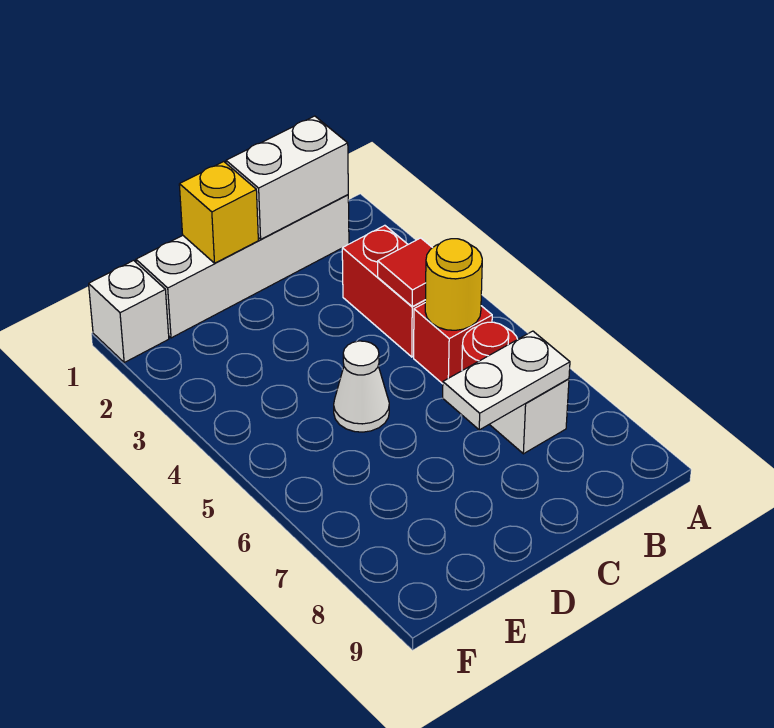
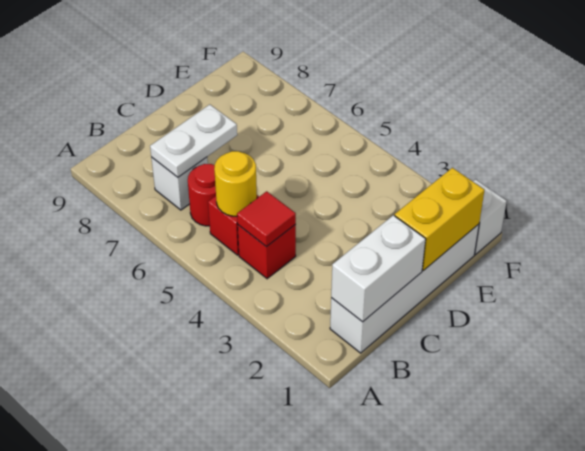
red brick B3:B4 level 1 -> red brick B4 level 1
yellow brick D1 level 2 -> yellow brick D1:E1 level 2
white cone D5 level 1 -> none

